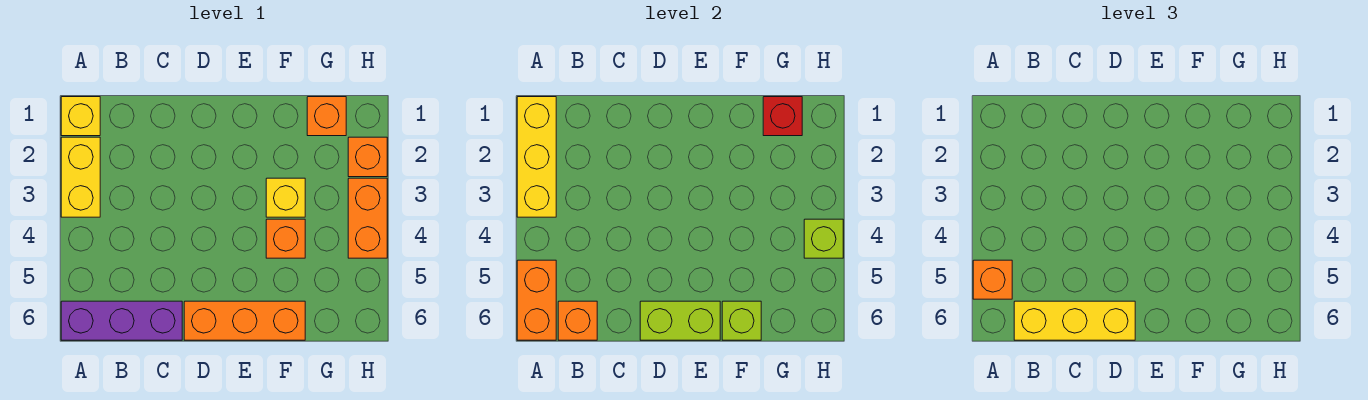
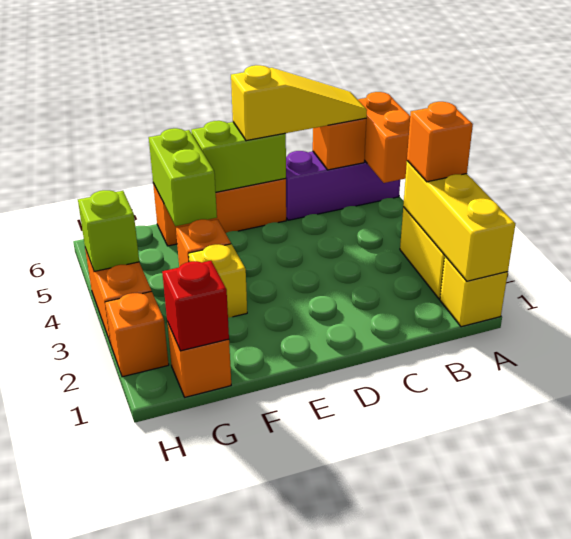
orange brick A5 level 3 -> orange brick A3 level 3
yellow brick B6:D6 level 3 -> yellow slope B6:D6 level 3 top D
lime brick F6 level 2 -> lime brick F5:F6 level 2

